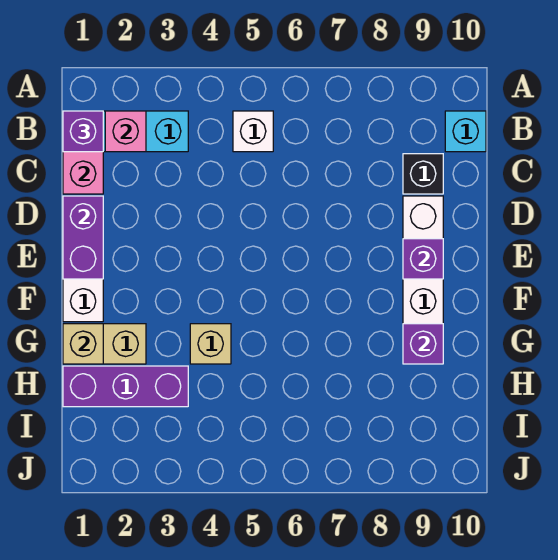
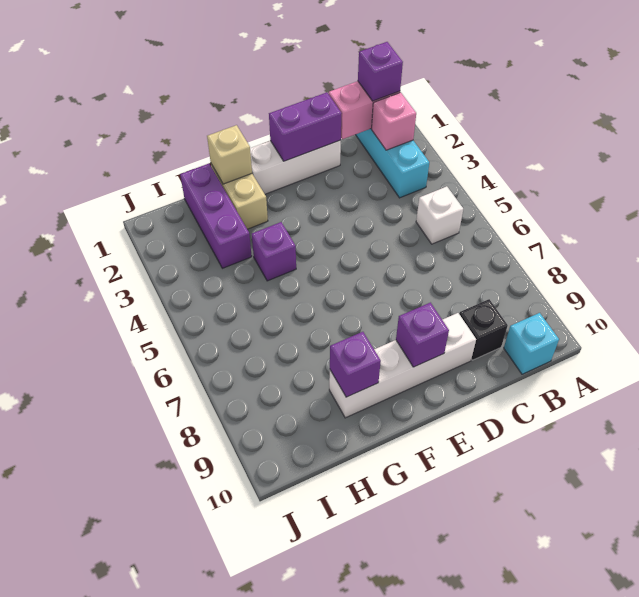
tan brick G4 level 1 -> purple brick G4 level 1

